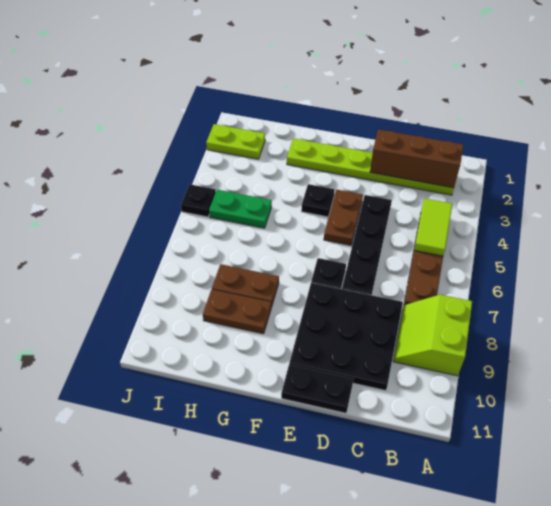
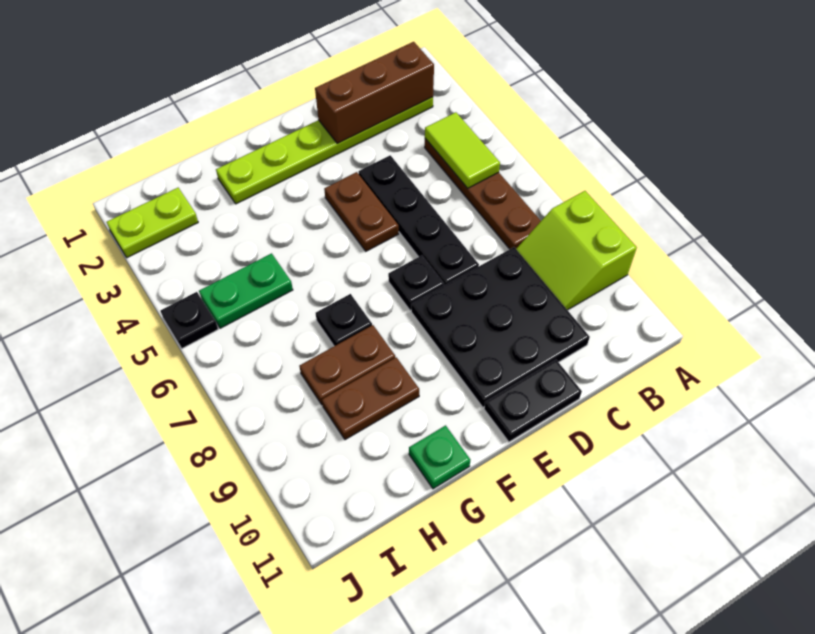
black plate F4 level 1 -> black plate G7 level 1
none -> green plate G11 level 1

